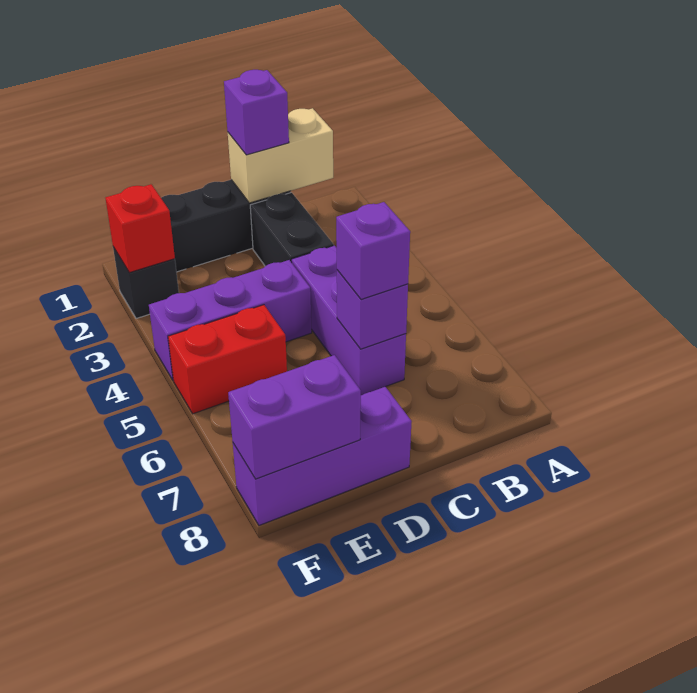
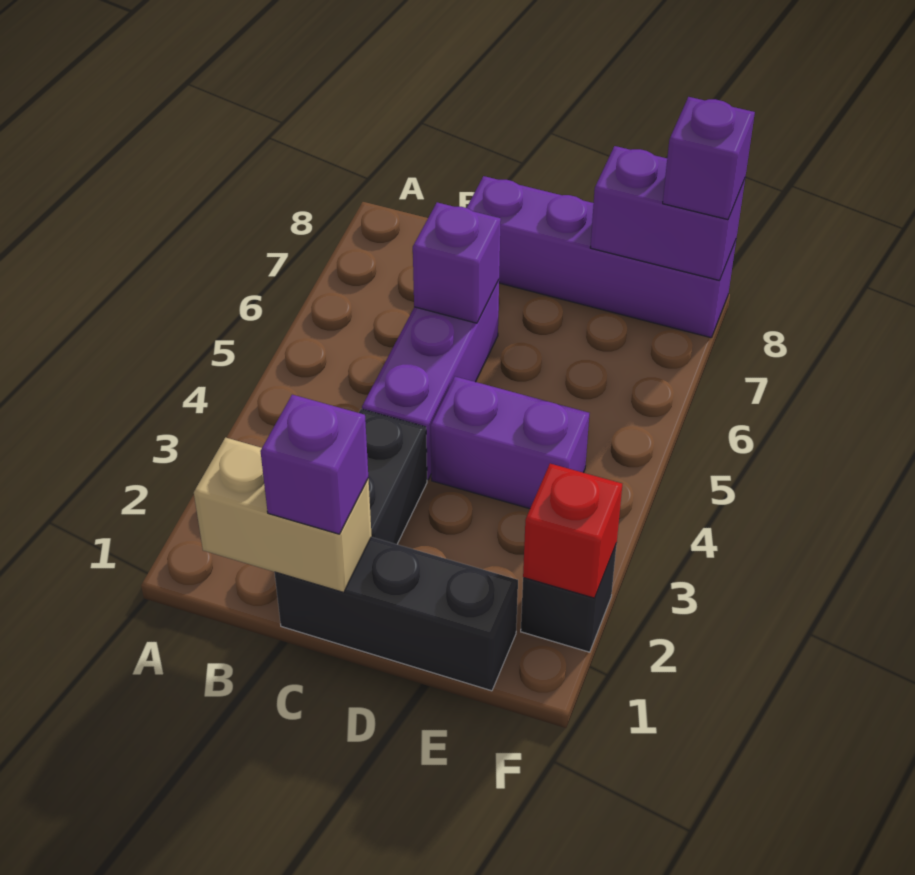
purple brick C6 level 3 -> purple brick F8 level 3
purple brick D4:F4 level 1 -> purple brick D4:E4 level 1
purple brick D8:F8 level 1 -> purple brick C8:F8 level 1
red brick E5:F5 level 1 -> none

